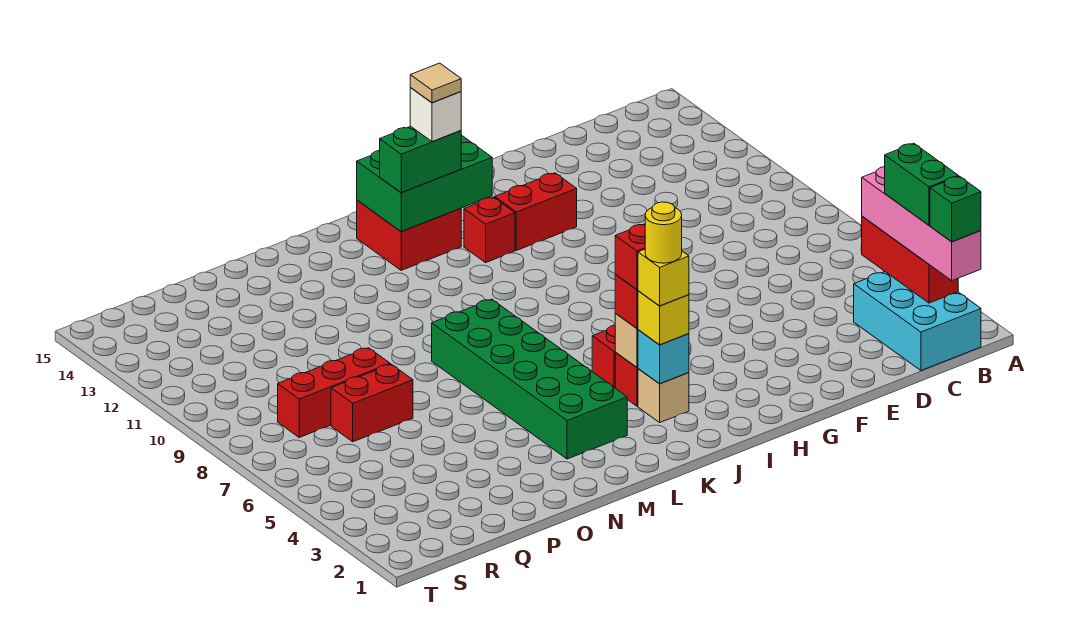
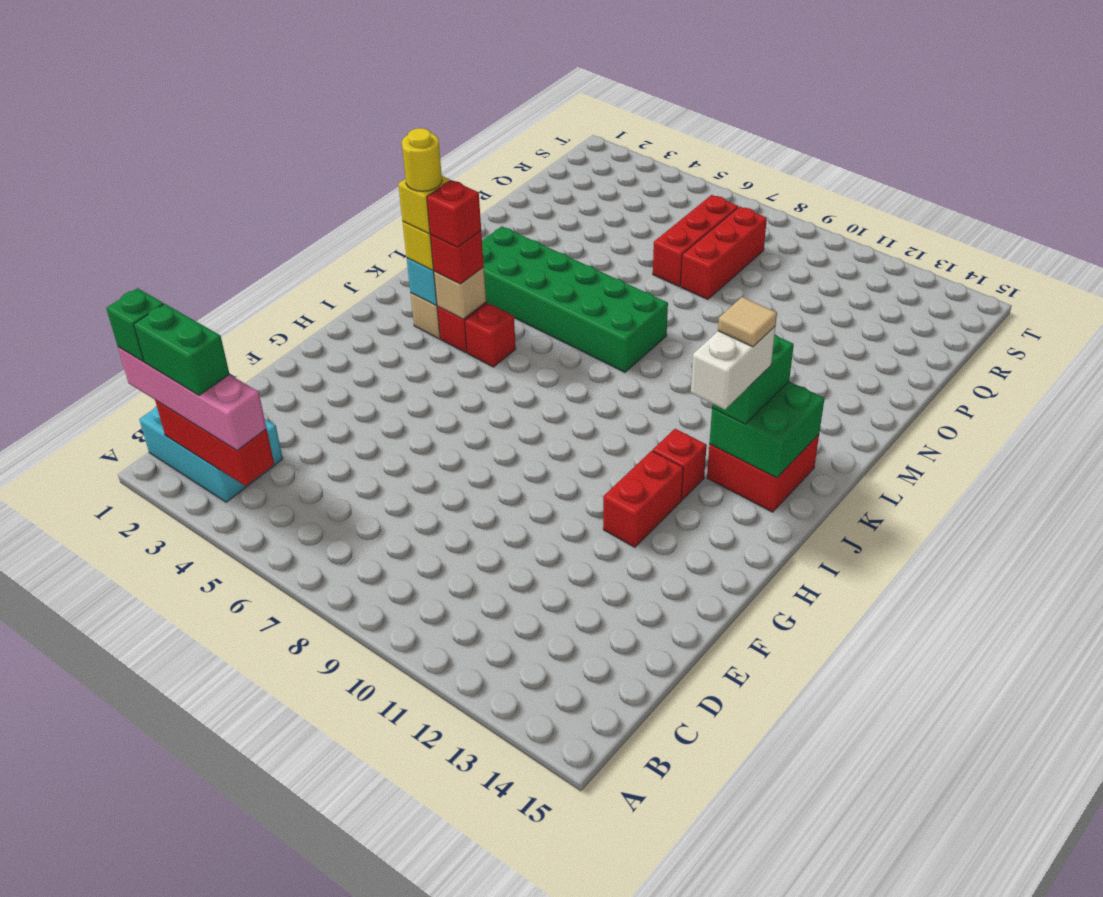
green brick I13:K14 level 2 -> green brick J13:K14 level 2
white brick J13 level 4 -> white brick I13:J13 level 4
red brick P7:Q7 level 1 -> red brick P7:R7 level 1

